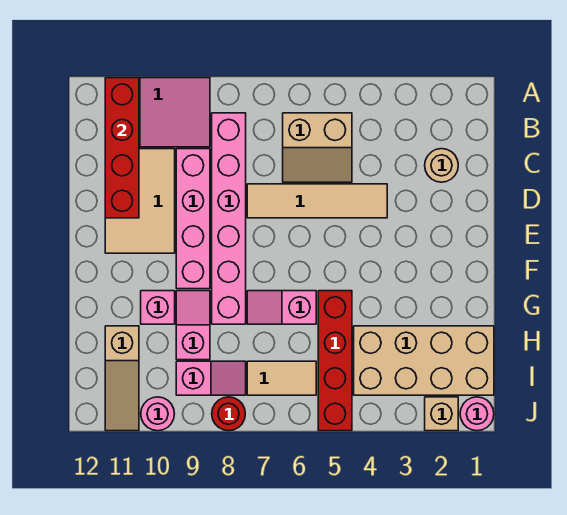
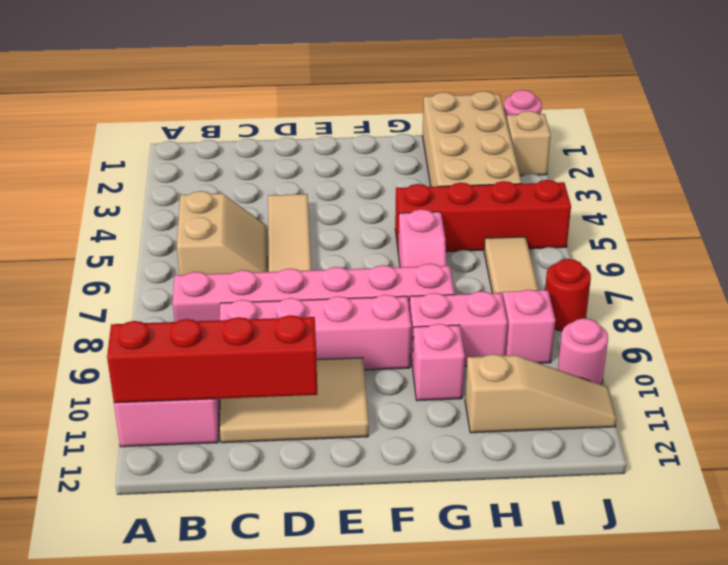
tan round brick C2 level 1 -> none
pink slope G9:H9 level 1 top H -> pink brick G9:H9 level 1

